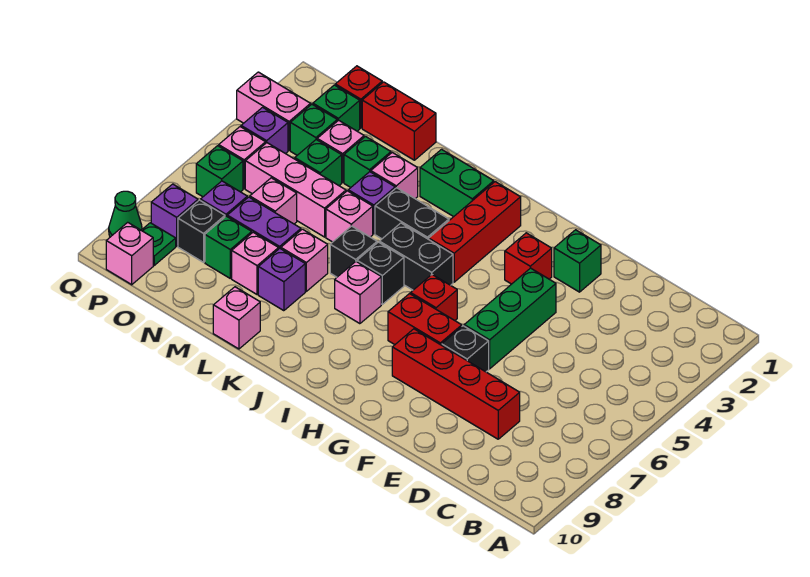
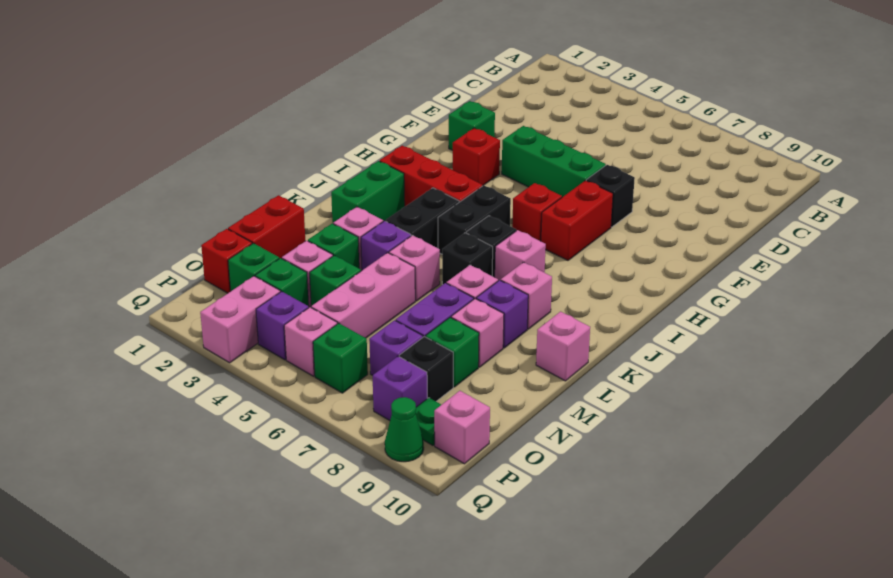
red brick D8:G8 level 1 -> none
pink brick N6 level 1 -> pink brick K8 level 1

